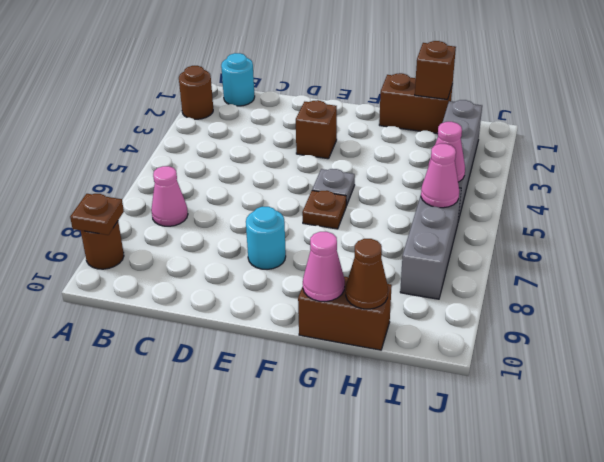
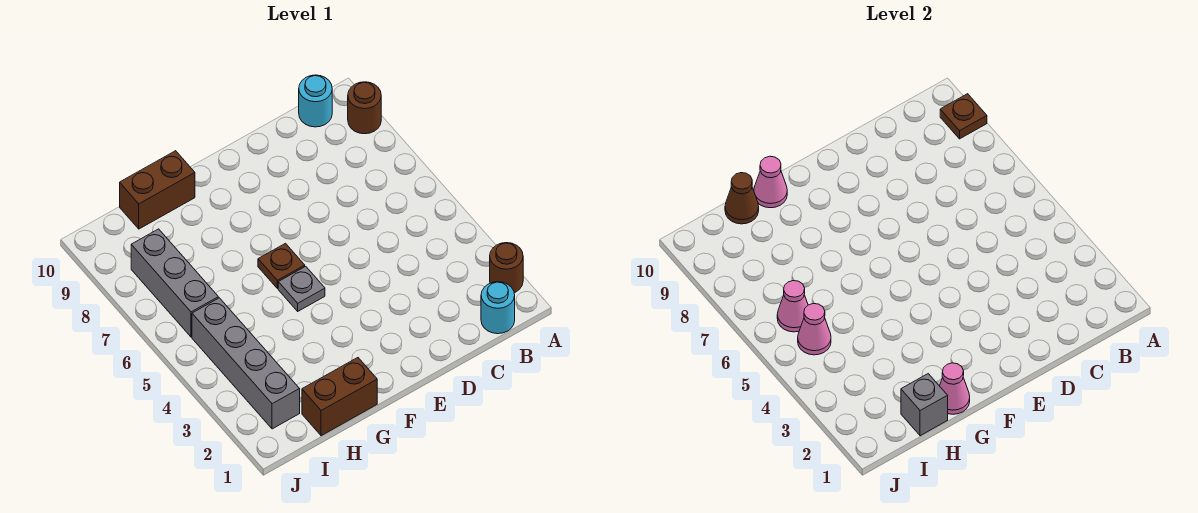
pink cone B7 level 1 -> pink cone G1 level 2
brown brick E3 level 1 -> none
cyan round brick E8 level 1 -> cyan round brick B10 level 1
brown brick H1 level 2 -> grey brick H1 level 2

